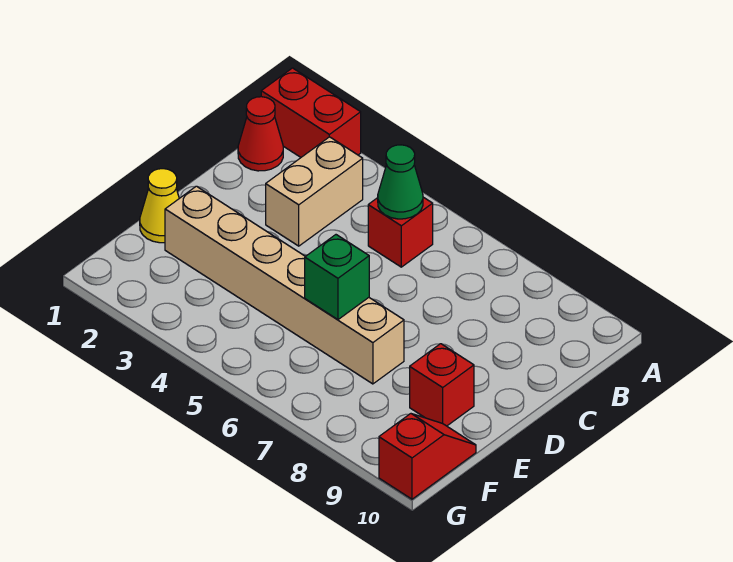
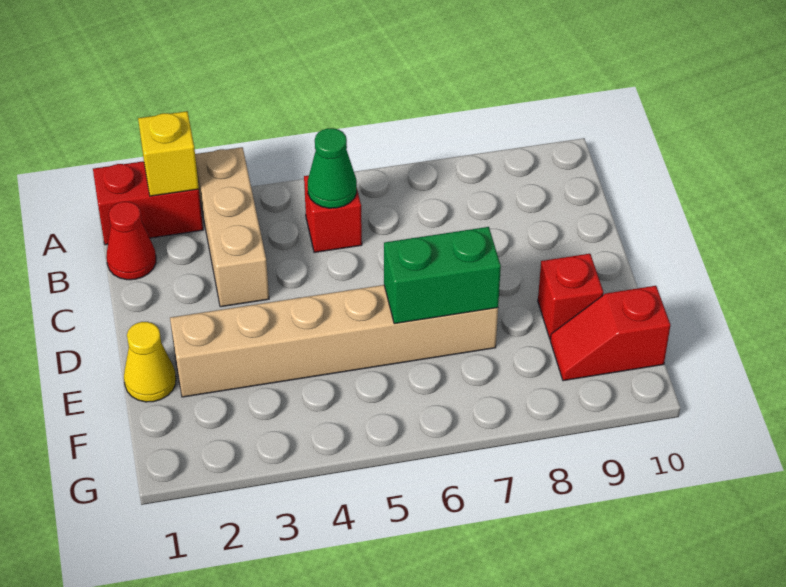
none -> yellow brick A2 level 2
tan brick B3:C3 level 1 -> tan brick A3:C3 level 1
green brick E6 level 2 -> green brick E6:E7 level 2
red slope F10:G10 level 1 top G -> red slope F9:F10 level 1 top 10

